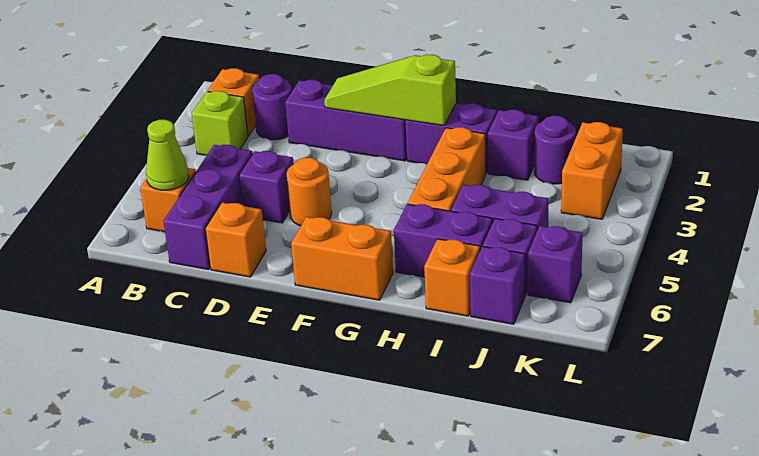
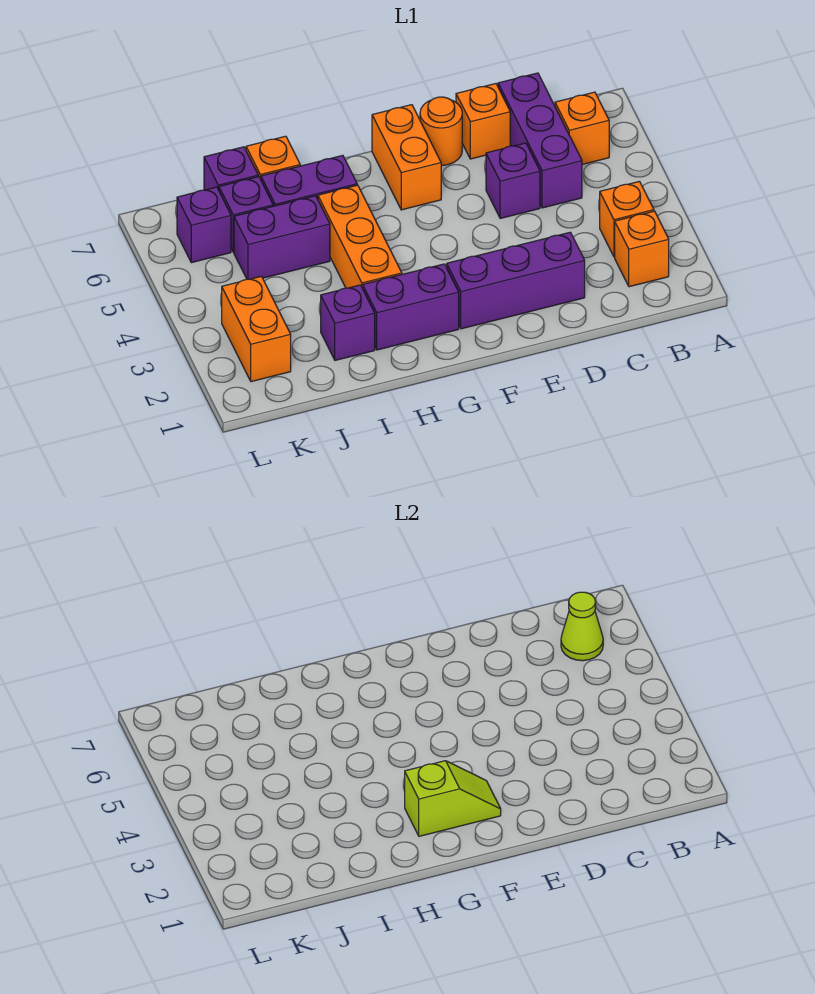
lime brick B3 level 1 -> orange brick B3 level 1
purple round brick C2 level 1 -> none
lime slope E2:G2 level 2 top G -> lime slope F2:G2 level 2 top G
orange round brick E5 level 1 -> orange round brick E7 level 1
orange brick F7:G7 level 1 -> orange brick F6:F7 level 1
purple round brick J2 level 1 -> none

